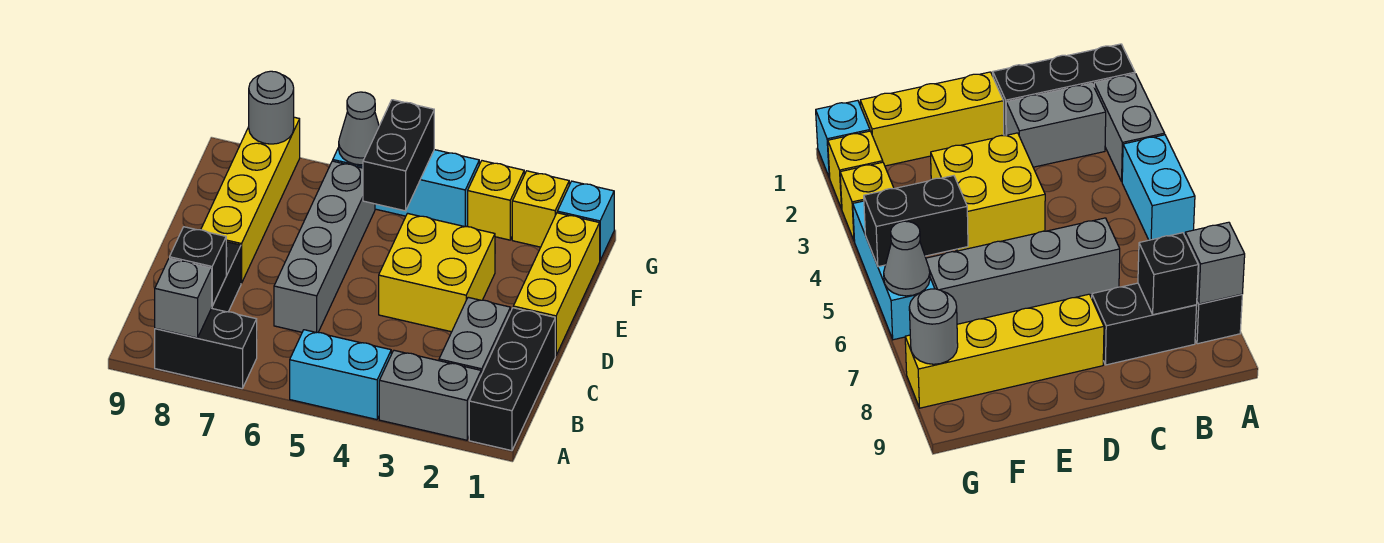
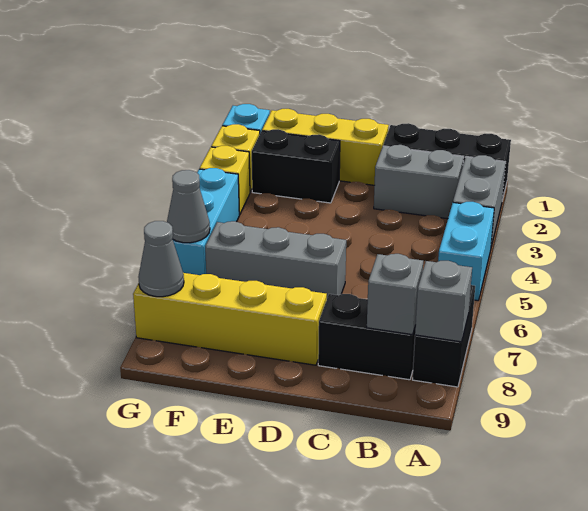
black brick B8 level 2 -> grey brick B8 level 2
grey brick C6:F6 level 1 -> grey brick D6:F6 level 1
yellow brick D3:E4 level 1 -> none
black brick F5:G5 level 2 -> black brick E2:F2 level 1
grey round brick G8 level 2 -> grey cone G8 level 2

